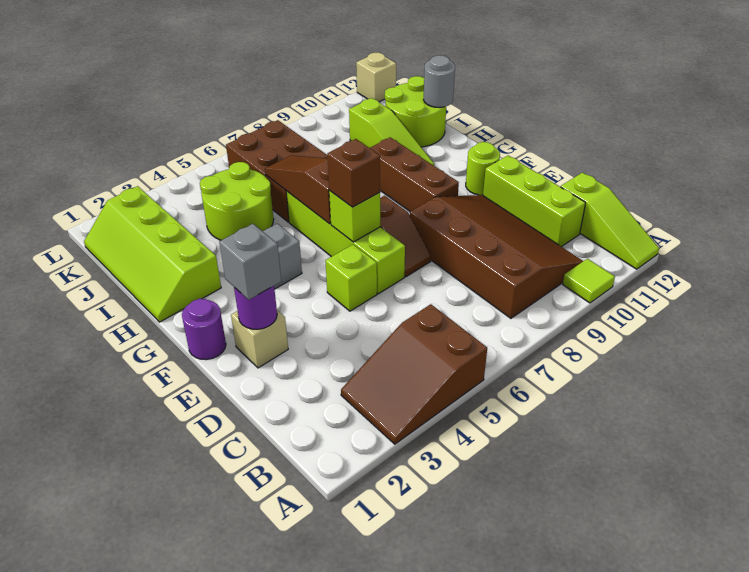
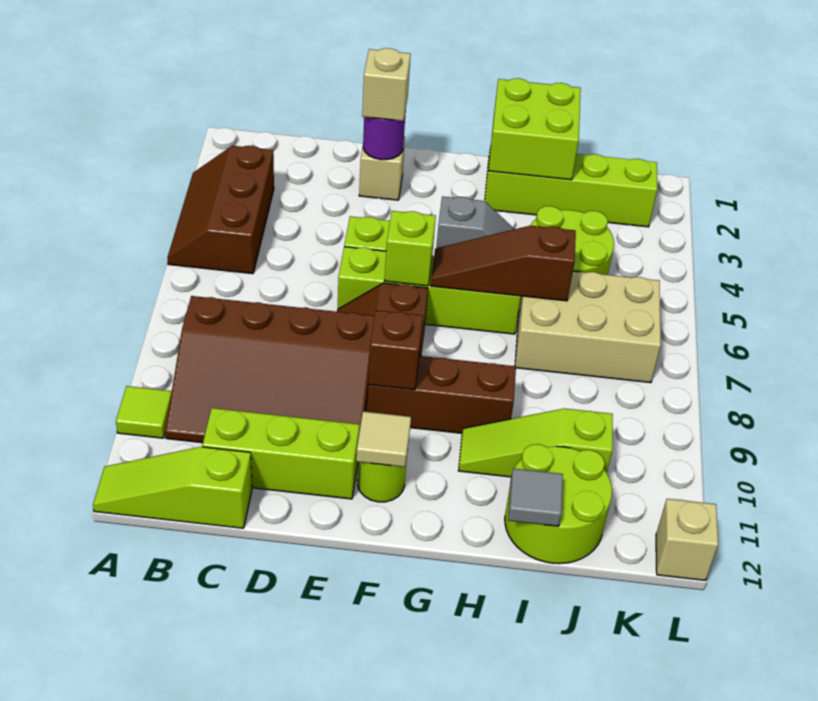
brown slope A3:B5 level 1 top 5 -> brown slope A3:B5 level 1 top B
grey brick E2 level 3 -> tan brick E2 level 3
purple round brick F1 level 1 -> none
brown brick F6 level 3 -> brown brick F9 level 2
none -> tan tile F11 level 2
brown slope G6:I6 level 2 top G -> brown slope G6:I6 level 2 top I
none -> lime brick H1:I2 level 2
brown brick I6:K7 level 1 -> tan brick I6:K7 level 1
grey round brick I12 level 2 -> grey tile I12 level 2

